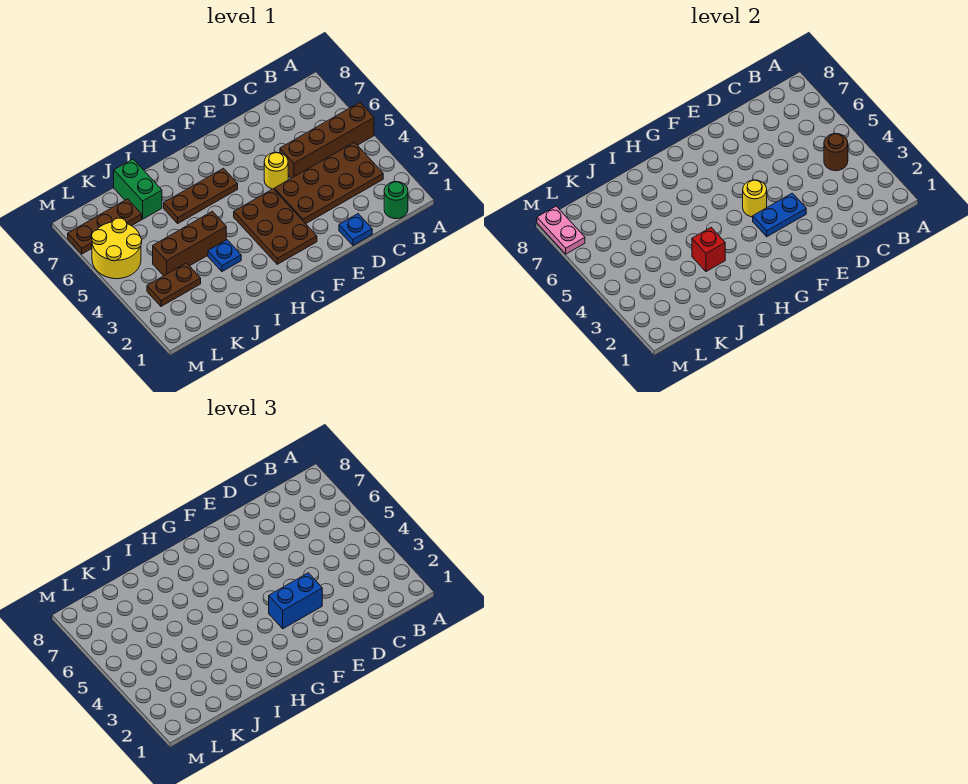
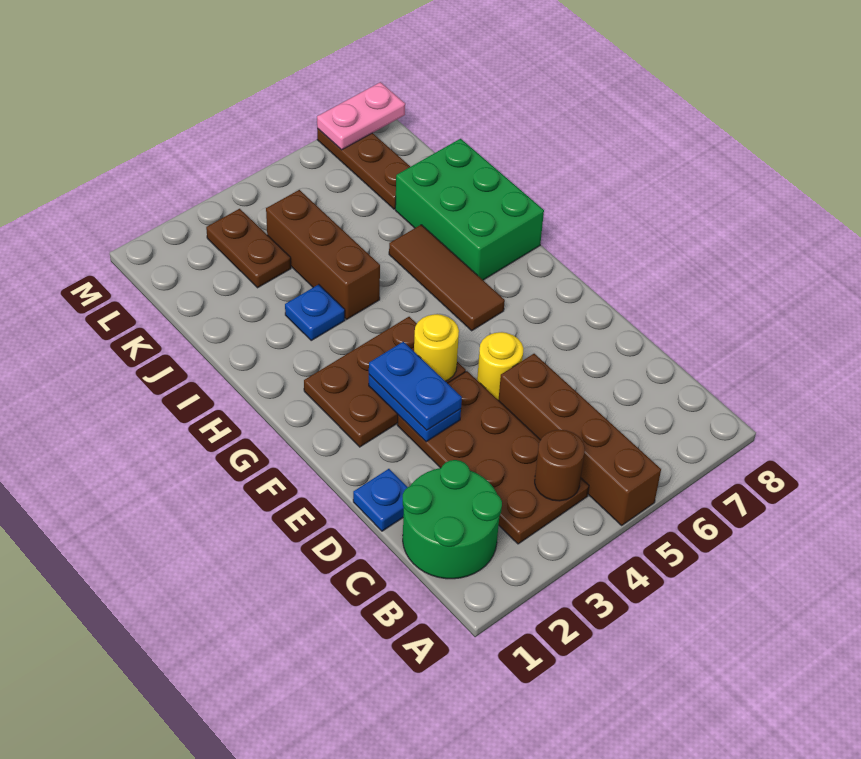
green round brick B1 level 1 -> green round brick B1:C2 level 1
blue brick E3:F3 level 3 -> blue plate E3:F3 level 3
brown plate G6:I6 level 1 -> brown tile G6:I6 level 1
red brick I3 level 2 -> none
green brick J7:J8 level 1 -> green brick H7:J8 level 1
yellow round brick L5:M6 level 1 -> none

